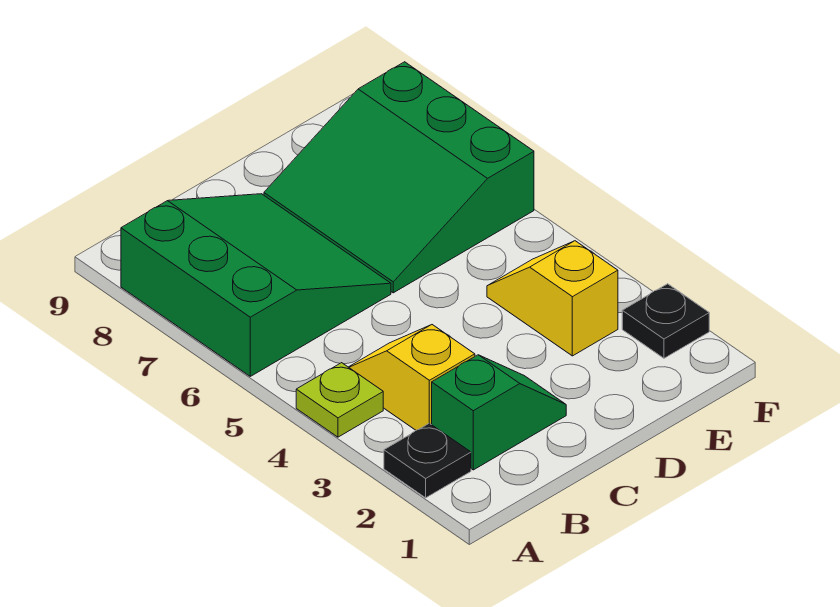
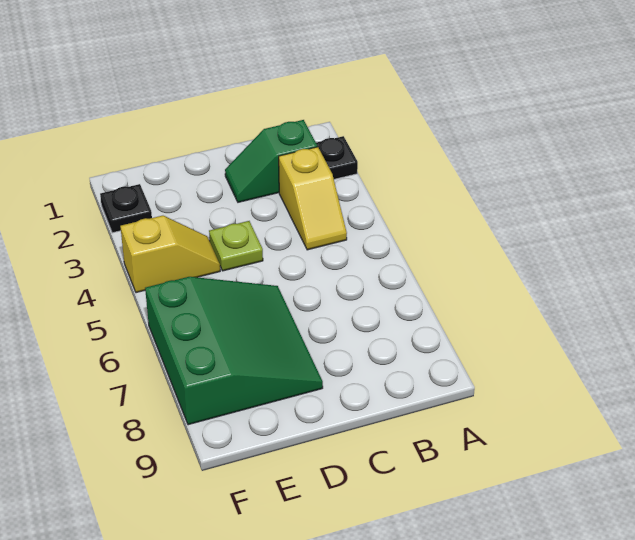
lime plate A4 level 1 -> lime plate D4 level 1
green slope A6:C8 level 1 top A -> none
yellow slope E3:E4 level 1 top 3 -> yellow slope E4:F4 level 1 top F

